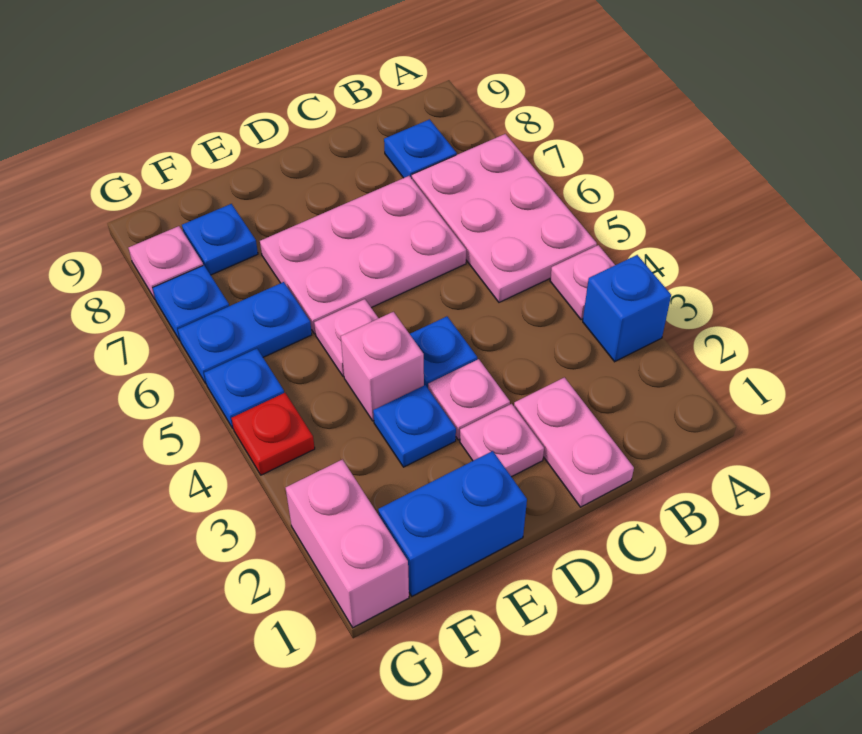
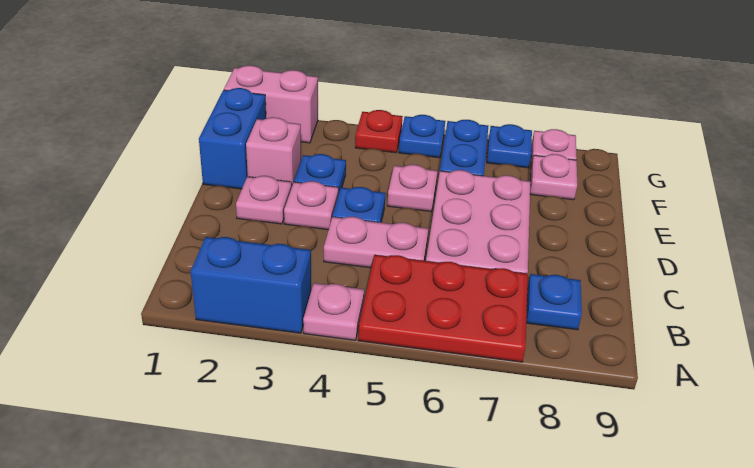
blue brick A3 level 1 -> blue brick A2:A3 level 1
pink plate A5:B7 level 1 -> red plate A5:B7 level 1
pink plate C1:C2 level 1 -> pink plate C4:C5 level 1
pink brick E4 level 1 -> pink brick E2 level 1
blue plate F8 level 1 -> pink plate F8 level 1

